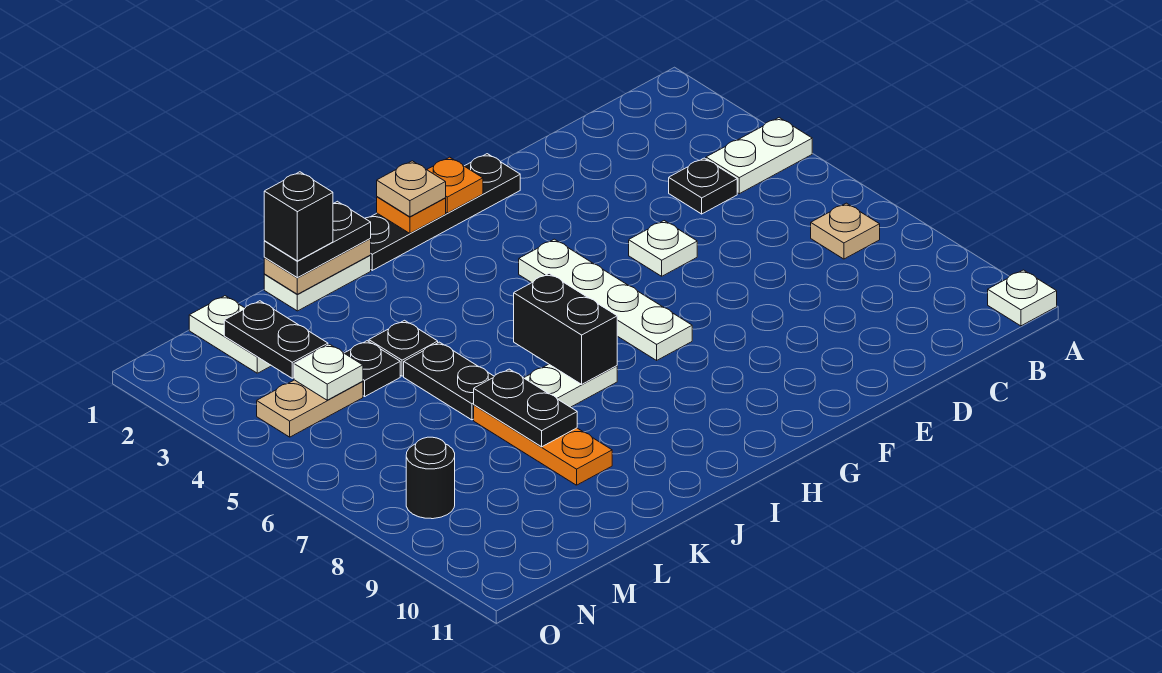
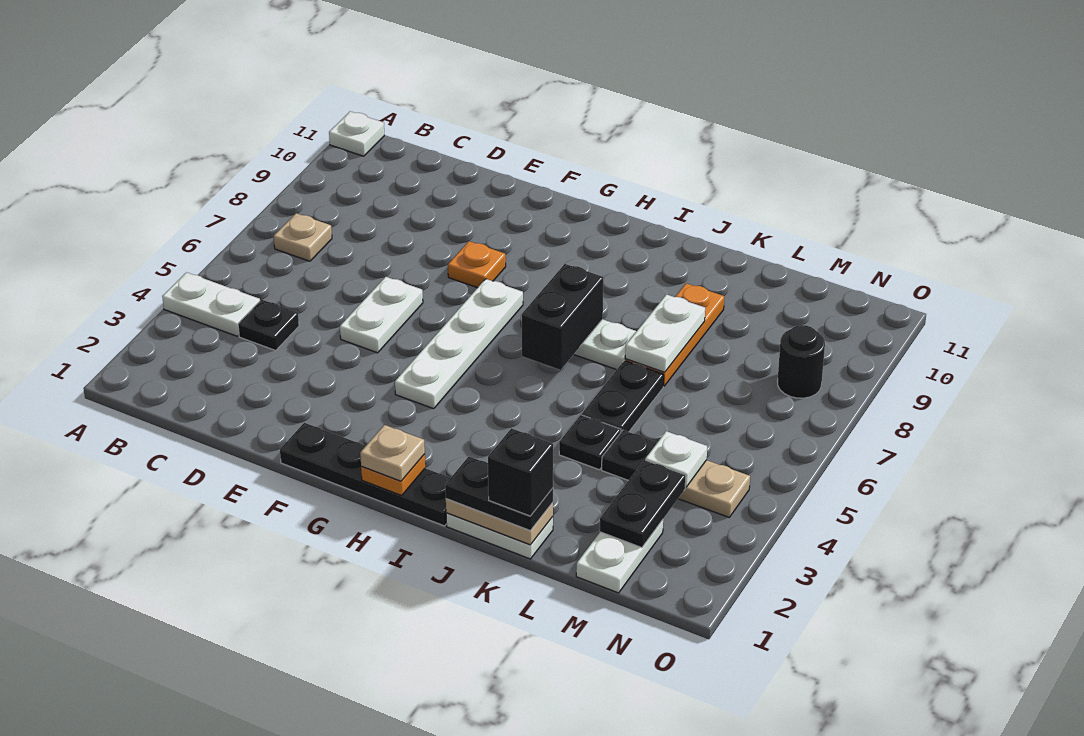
white plate E5 level 1 -> white plate E5:E6 level 1
orange plate G1 level 2 -> orange plate F8 level 1
black plate K7:K8 level 2 -> white plate K7:K8 level 2

